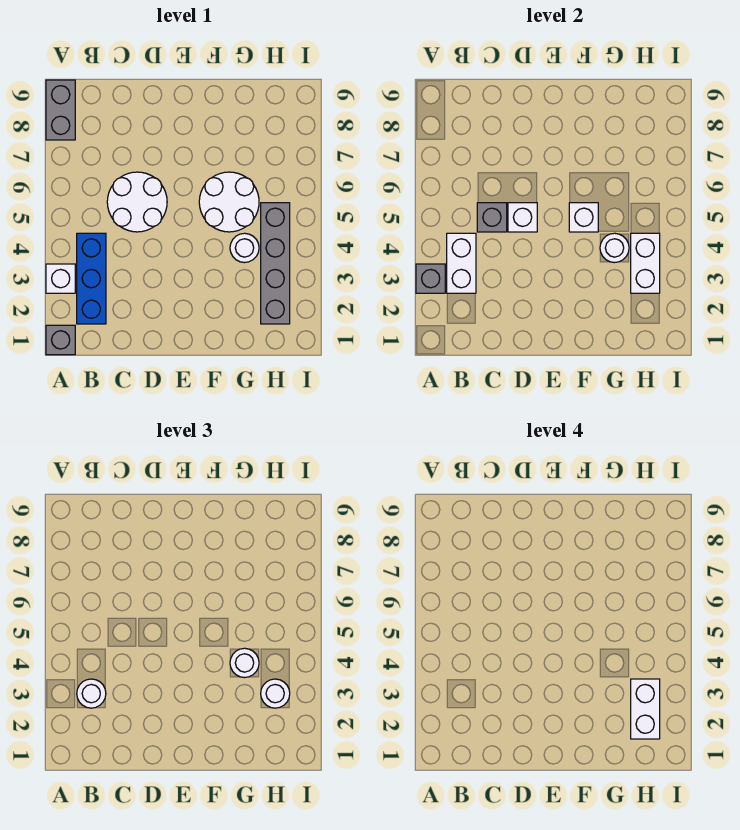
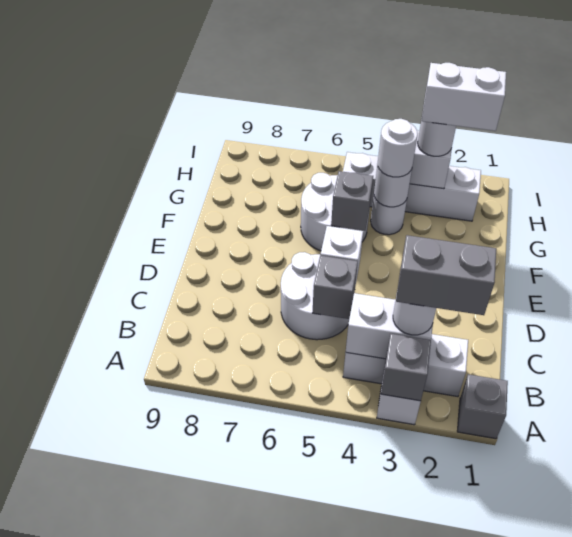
grey brick A8:A9 level 1 -> grey brick B2:B3 level 4
blue brick B2:B4 level 1 -> white brick B2:B4 level 1
white brick F5 level 2 -> grey brick F5 level 2
grey brick H2:H5 level 1 -> white brick H2:H5 level 1

